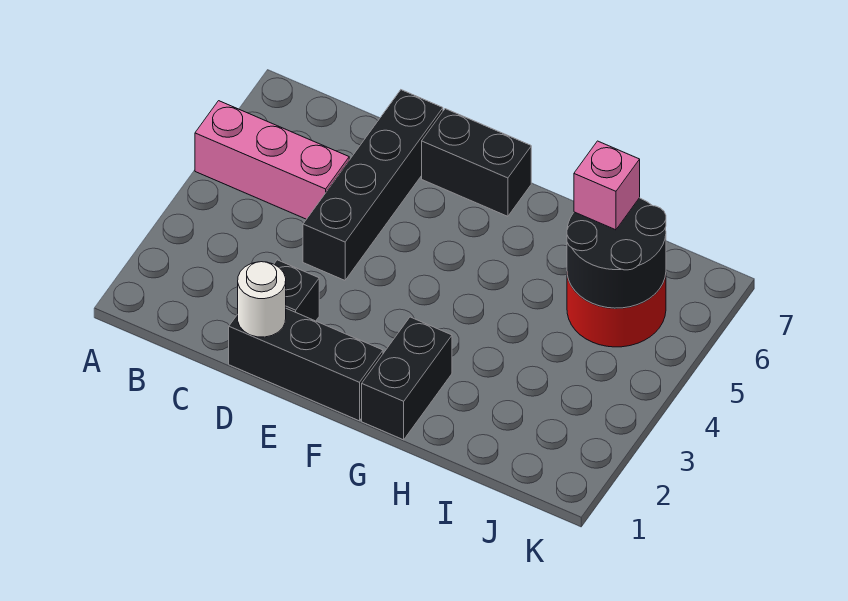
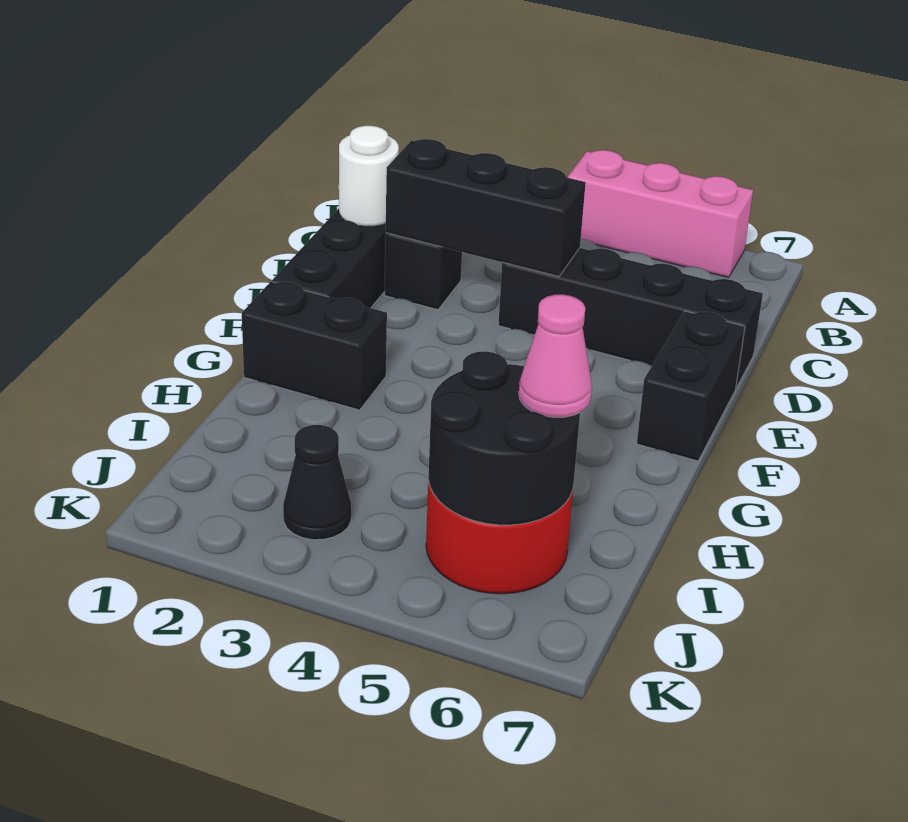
pink brick A5:C5 level 1 -> pink brick A4:A6 level 1
none -> black brick D2:D4 level 2
pink brick I6 level 3 -> pink cone I6 level 3
none -> black cone J3 level 1

